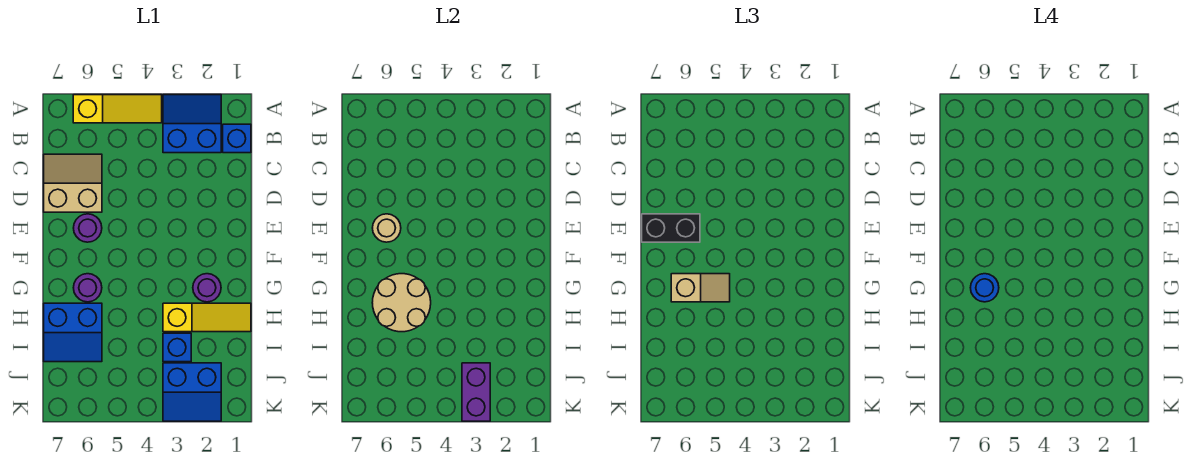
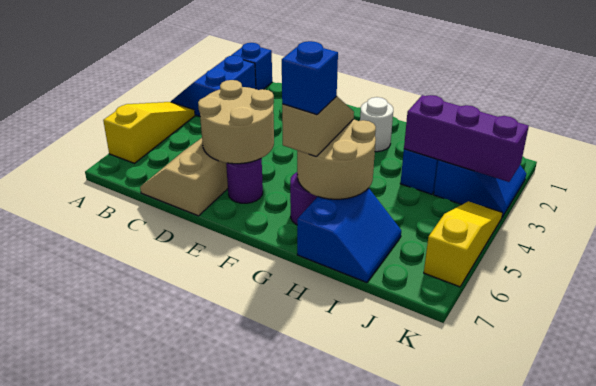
tan round brick E6 level 2 -> tan round brick D5:E6 level 2
black brick E6:E7 level 3 -> none
purple round brick G2 level 1 -> white round brick G2 level 1
blue round brick G6 level 4 -> blue brick G6 level 4
yellow slope H1:H3 level 1 top 3 -> yellow slope K4:K6 level 1 top 6
purple brick J3:K3 level 2 -> purple brick I3:K3 level 2

